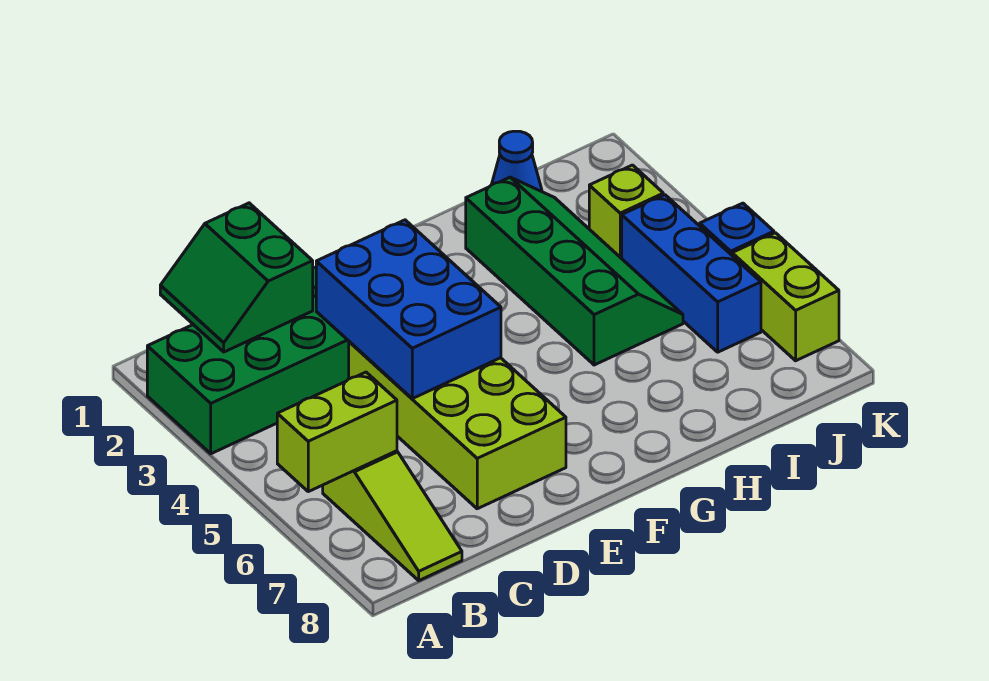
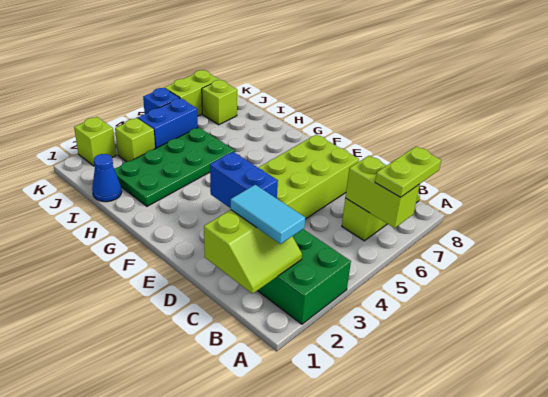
none -> lime plate A6:A7 level 3
green slope B1:C2 level 2 top C -> lime slope B1:C2 level 2 top C
none -> cyan tile B2:C2 level 3
blue brick D3:E5 level 2 -> blue brick D3:E3 level 2
green slope H2:I5 level 1 top H -> green plate H2:I5 level 1
blue brick J4:J6 level 1 -> blue brick J4:J5 level 1
none -> lime brick J7 level 1
none -> lime brick K2 level 1

